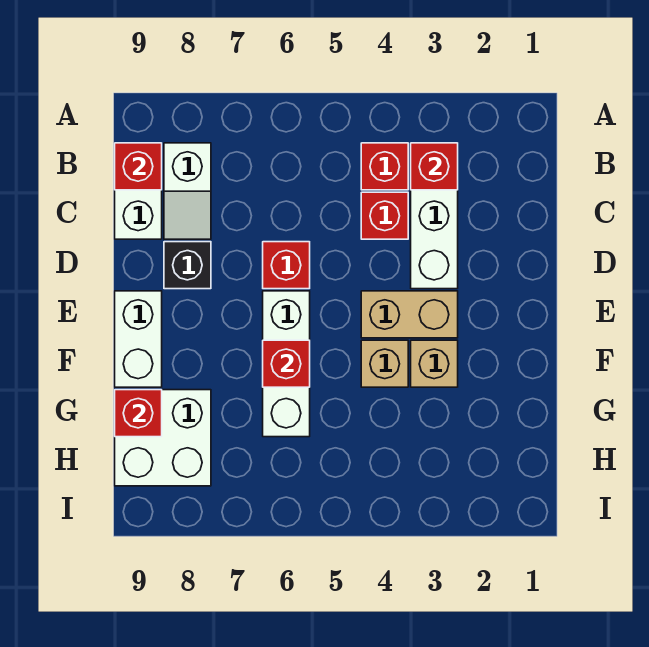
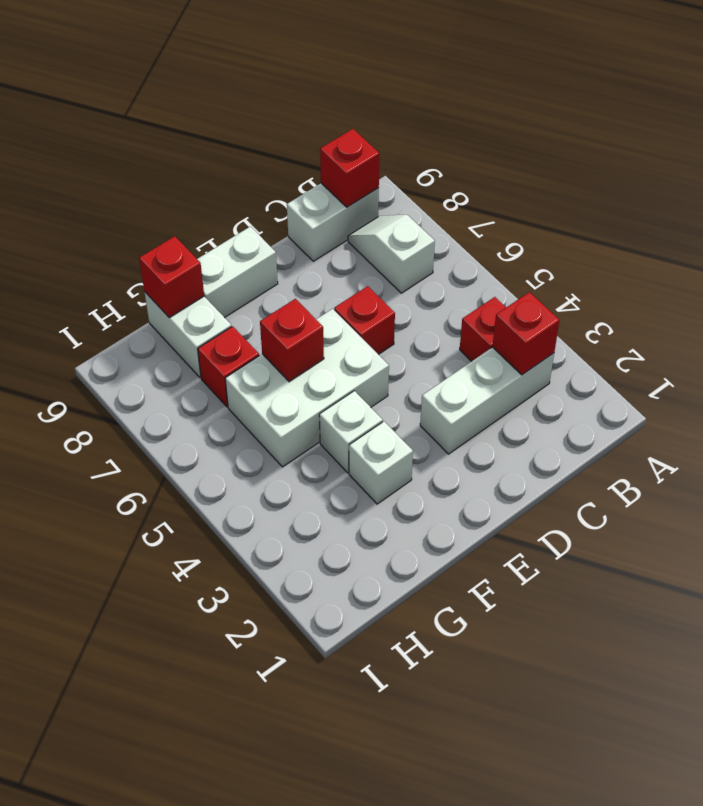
white slope B8:C8 level 1 top B -> white slope B7:B8 level 1 top 7
red brick C4 level 1 -> red brick G7 level 1
black brick D8 level 1 -> none
tan brick E3:E4 level 1 -> none
white brick E6:G6 level 1 -> white brick E5:G6 level 1
tan brick F3 level 1 -> white brick F3 level 1
tan brick F4 level 1 -> white brick F4 level 1
white brick G8:H9 level 1 -> white brick G8:G9 level 1

